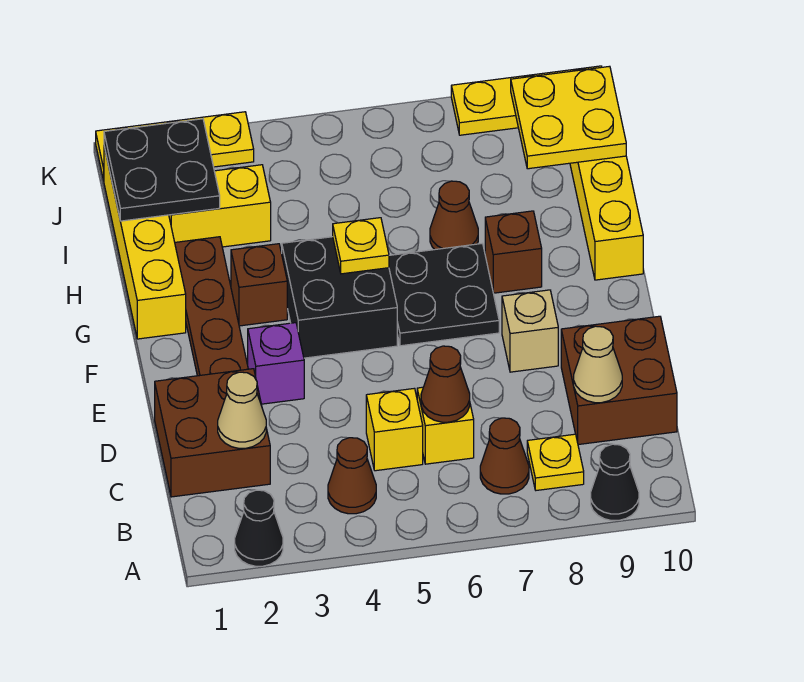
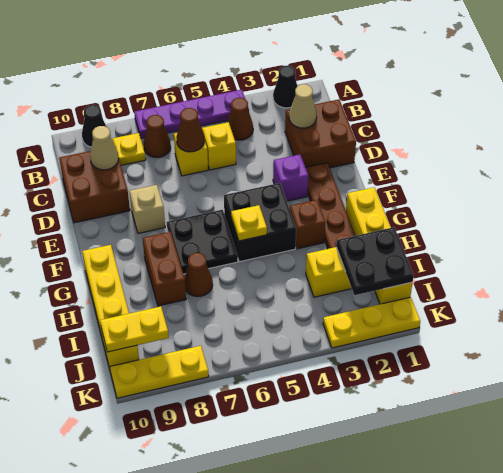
none -> purple plate A4:A7 level 1
brown brick G8 level 1 -> brown brick G8:H8 level 1
yellow plate I9:J10 level 2 -> yellow plate J9:J10 level 2

